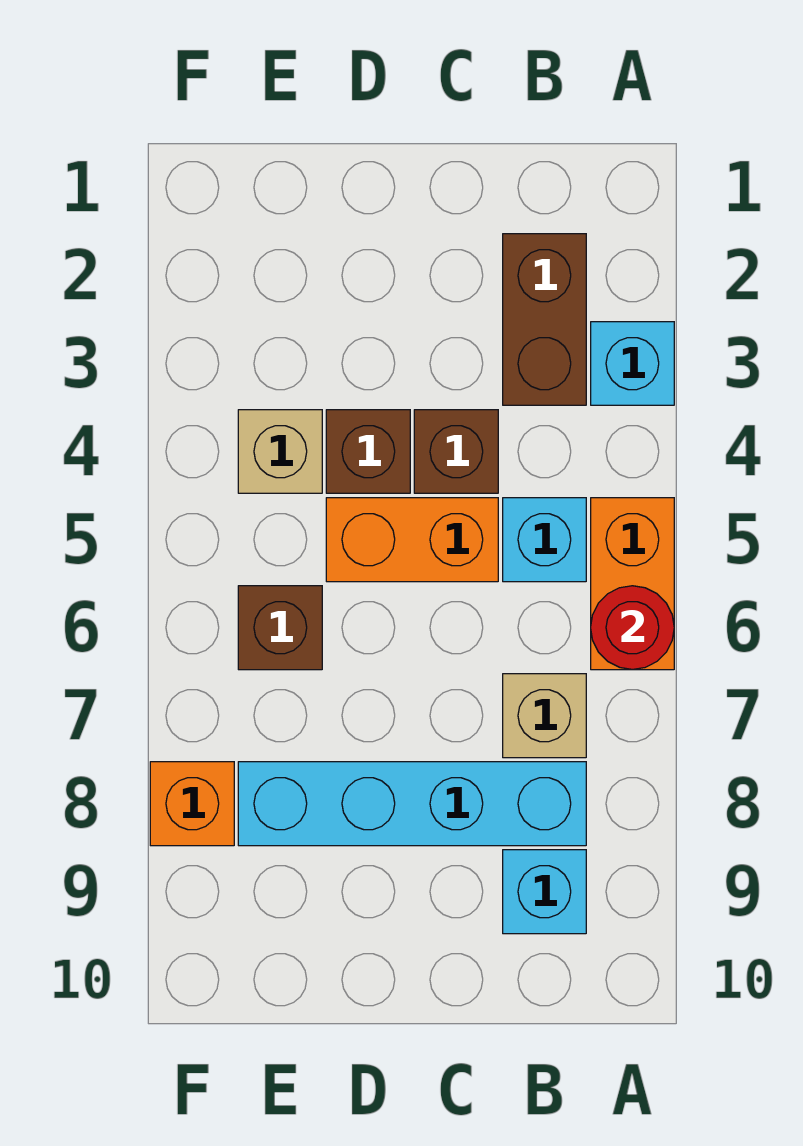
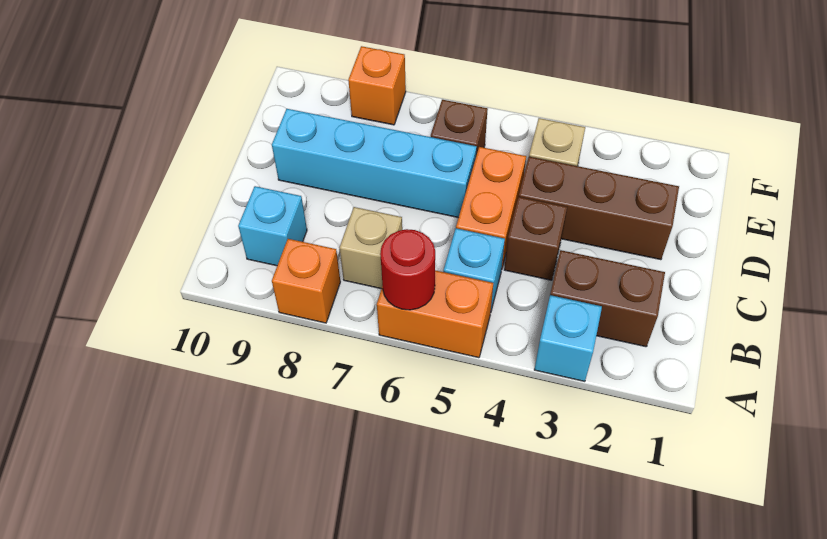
none -> orange brick A8 level 1
cyan brick B8:E8 level 1 -> cyan brick D6:D9 level 1
brown brick D4 level 1 -> brown brick D2:D4 level 1

